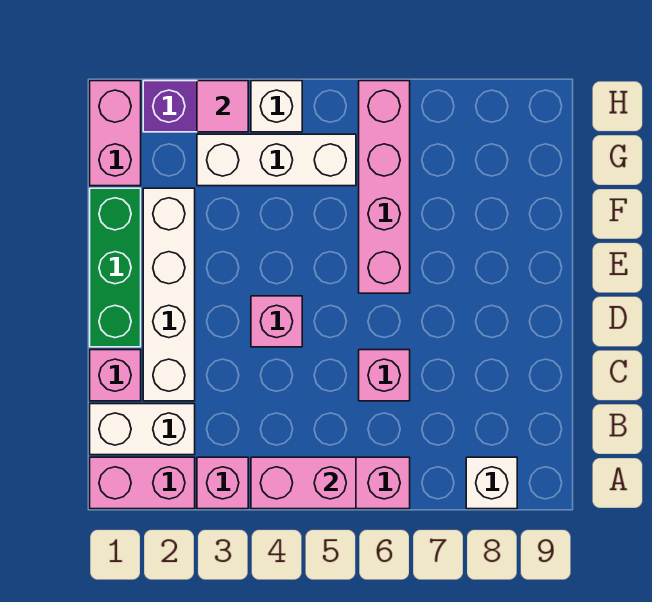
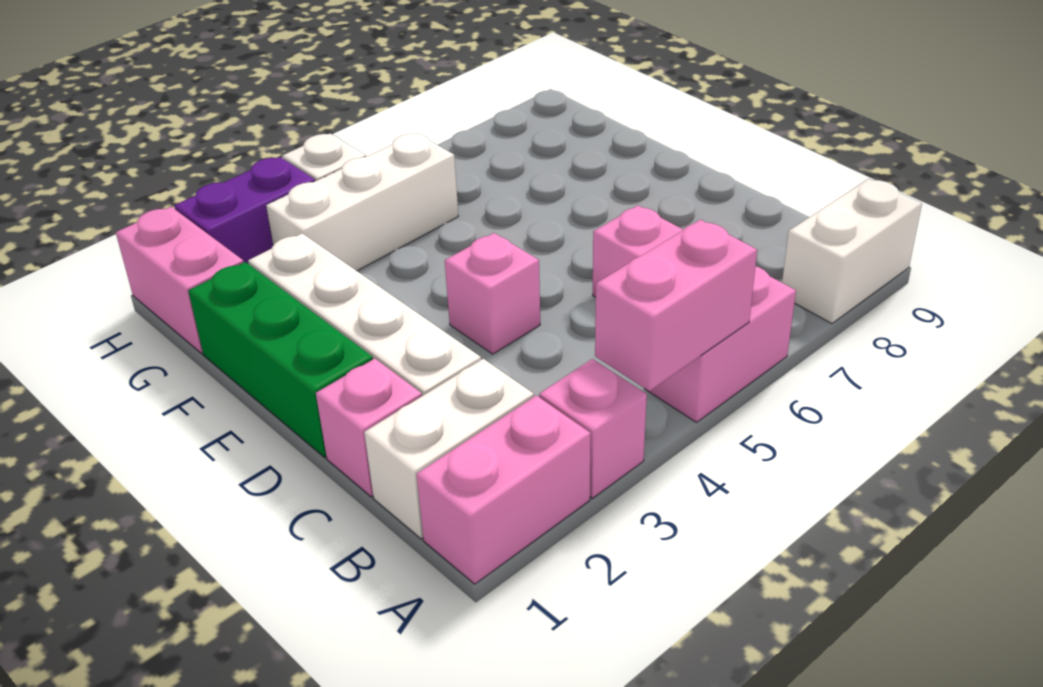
white brick A8 level 1 -> white brick A8:A9 level 1
pink brick E6:H6 level 1 -> none
pink tile H3 level 2 -> none

